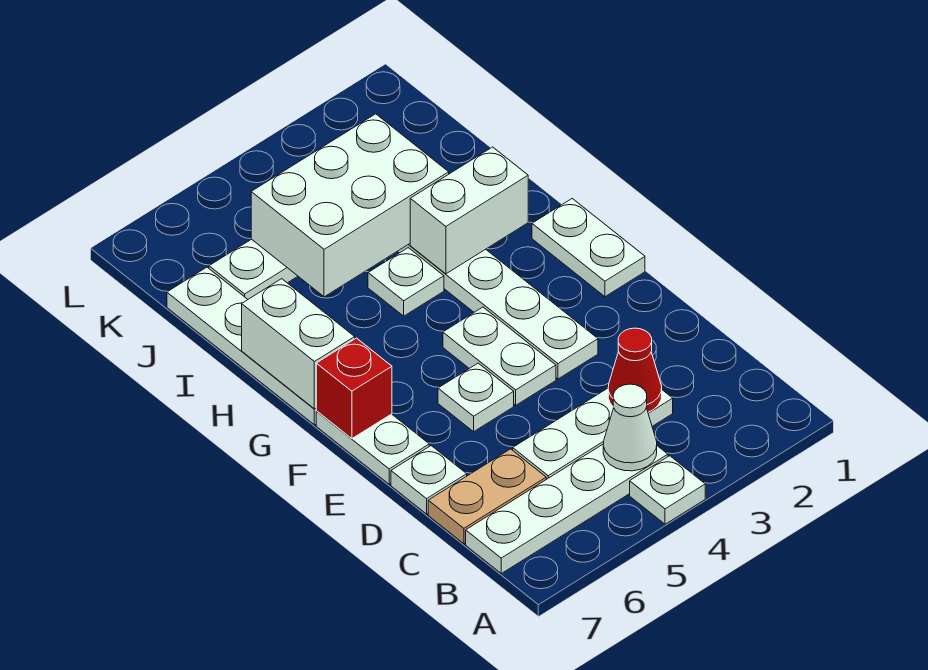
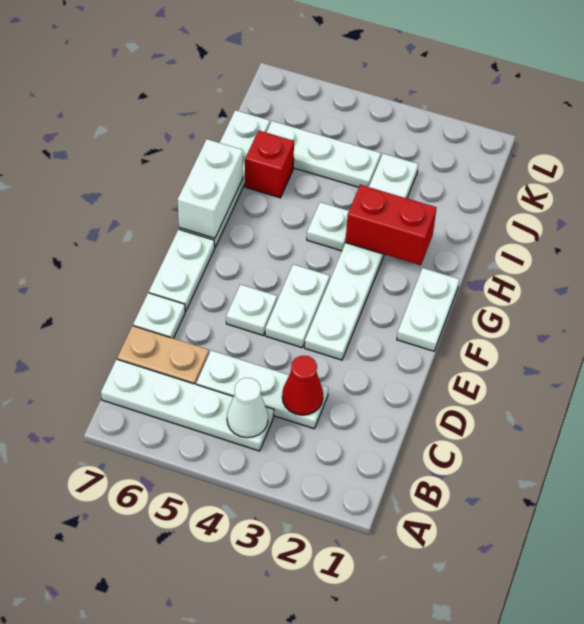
white plate A4 level 1 -> none
red brick F7 level 2 -> red brick I6 level 1
white brick H2:H3 level 2 -> red brick H2:H3 level 2
white brick I3:J5 level 2 -> none

